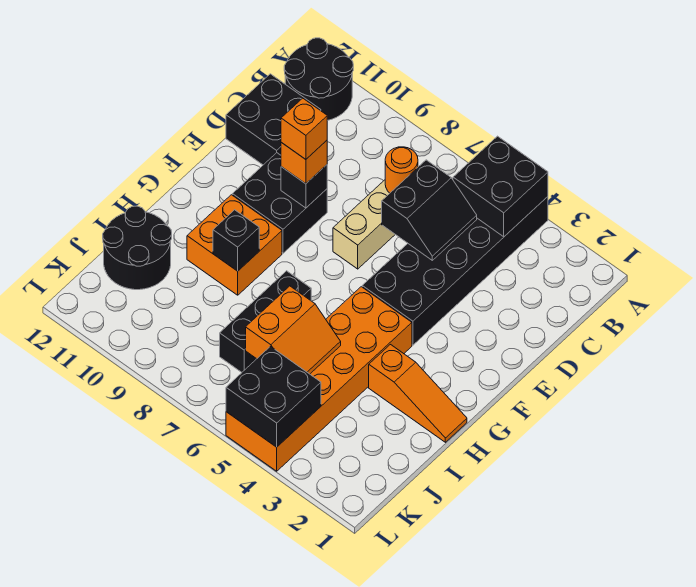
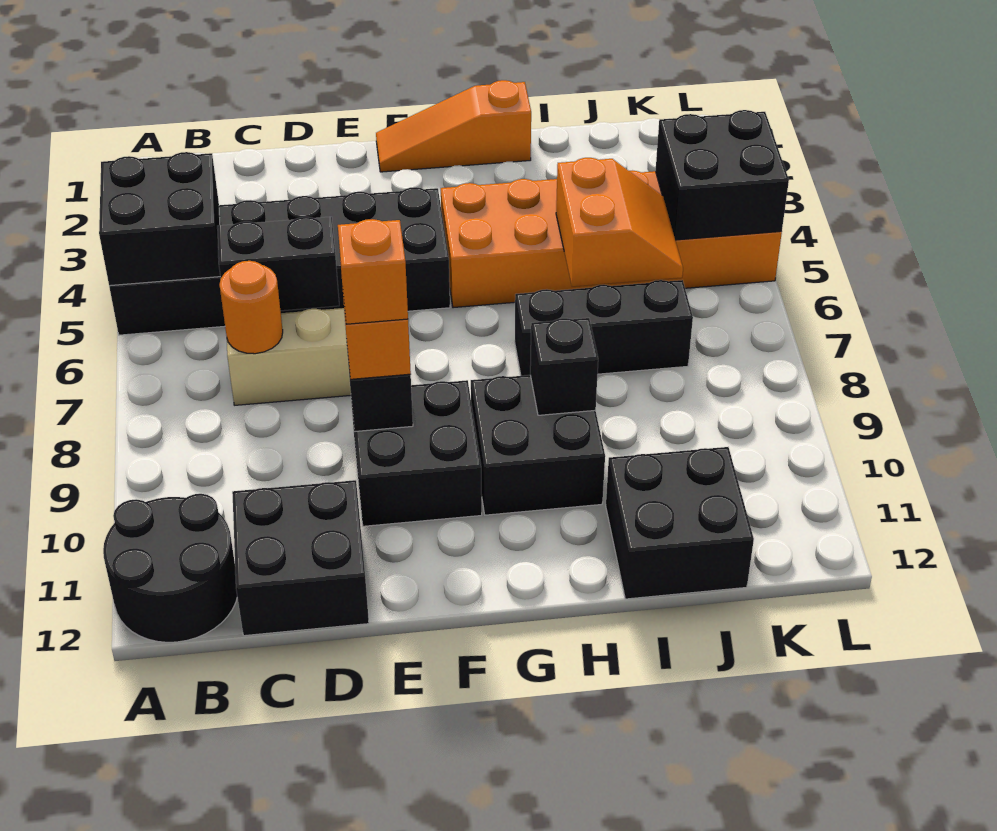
orange brick G9:H10 level 1 -> black brick G9:H10 level 1
orange slope H1:H3 level 1 top 3 -> orange slope F1:H1 level 1 top H
orange slope I5:J6 level 2 top 6 -> orange slope I5:J6 level 2 top I
black round brick I11:J12 level 1 -> black brick I11:J12 level 1

